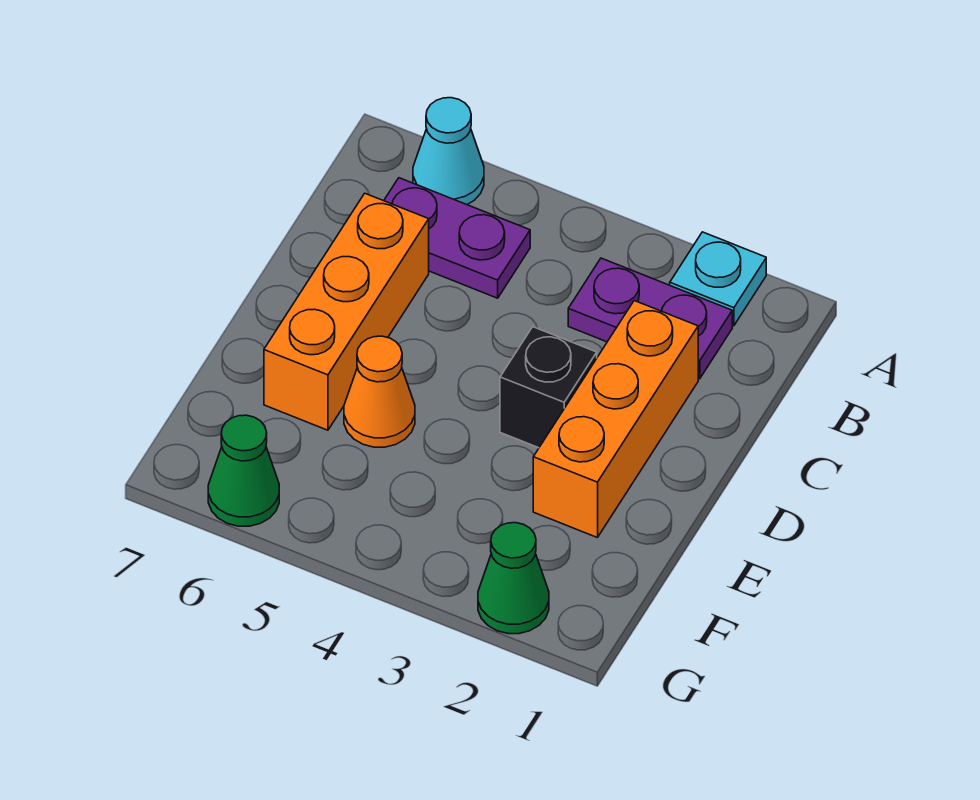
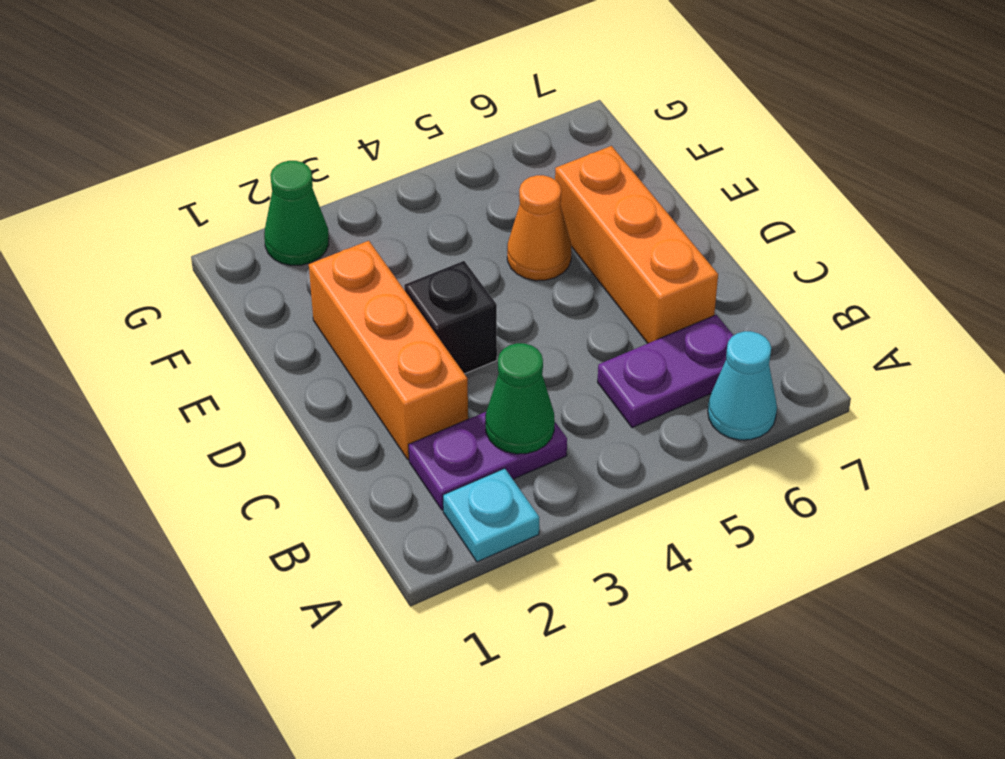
green cone G6 level 1 -> green cone B3 level 2

